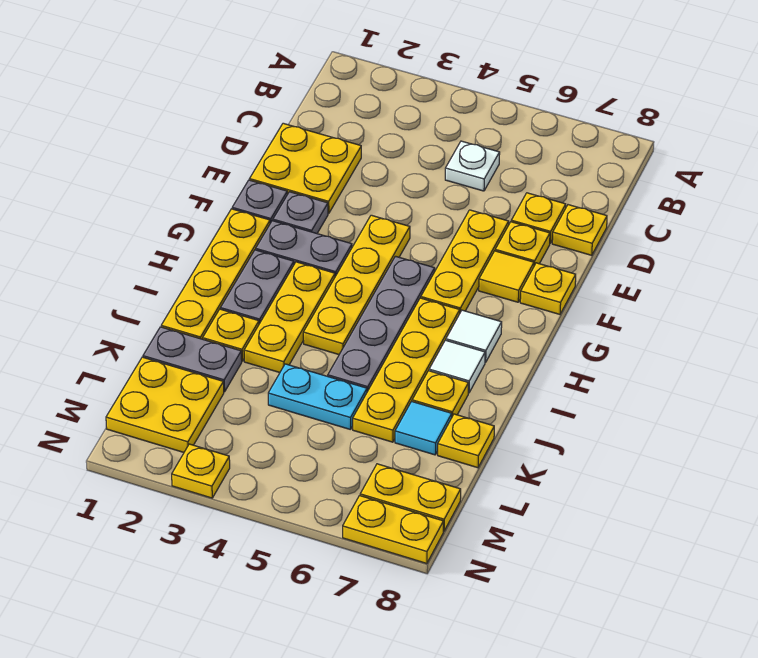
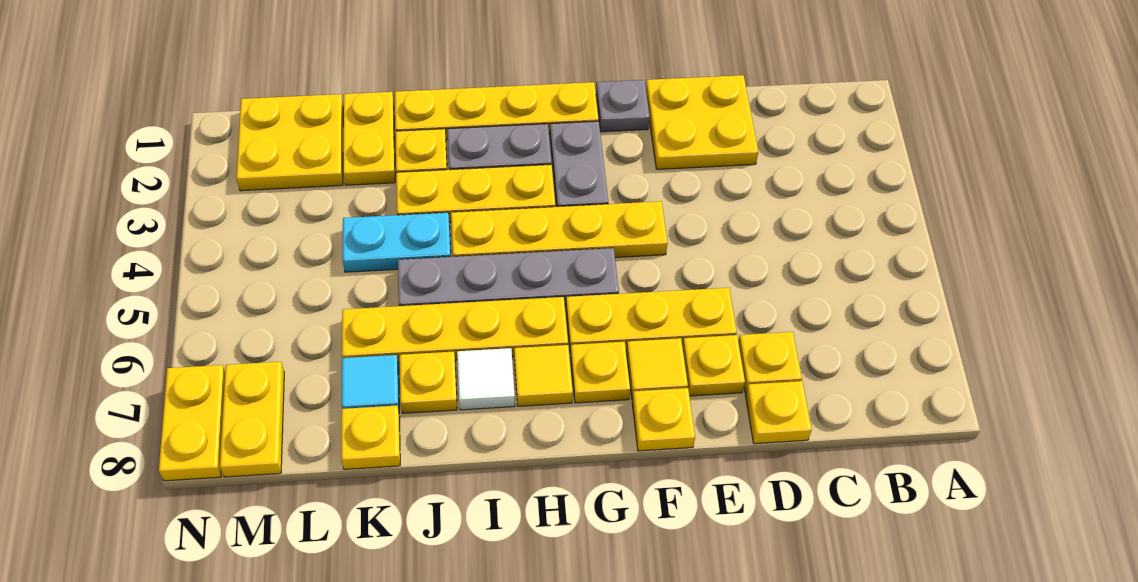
white plate C5 level 1 -> none
grey plate F2 level 1 -> none
white tile H7 level 1 -> yellow tile H7 level 1
grey plate K1:K2 level 1 -> yellow plate K1:K2 level 1
cyan plate K4:K5 level 1 -> cyan plate J4:K4 level 1
yellow plate N3 level 1 -> yellow plate G7 level 1

